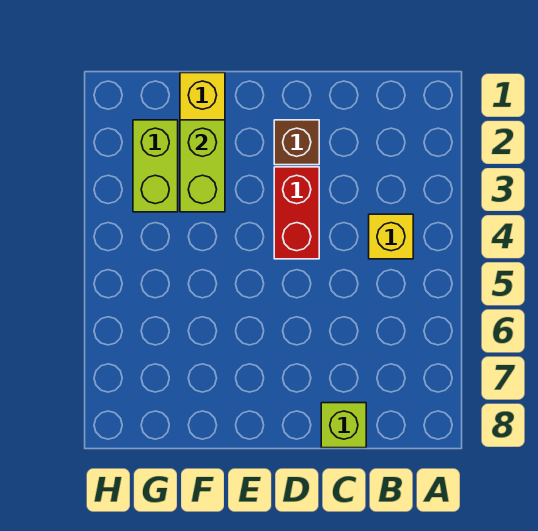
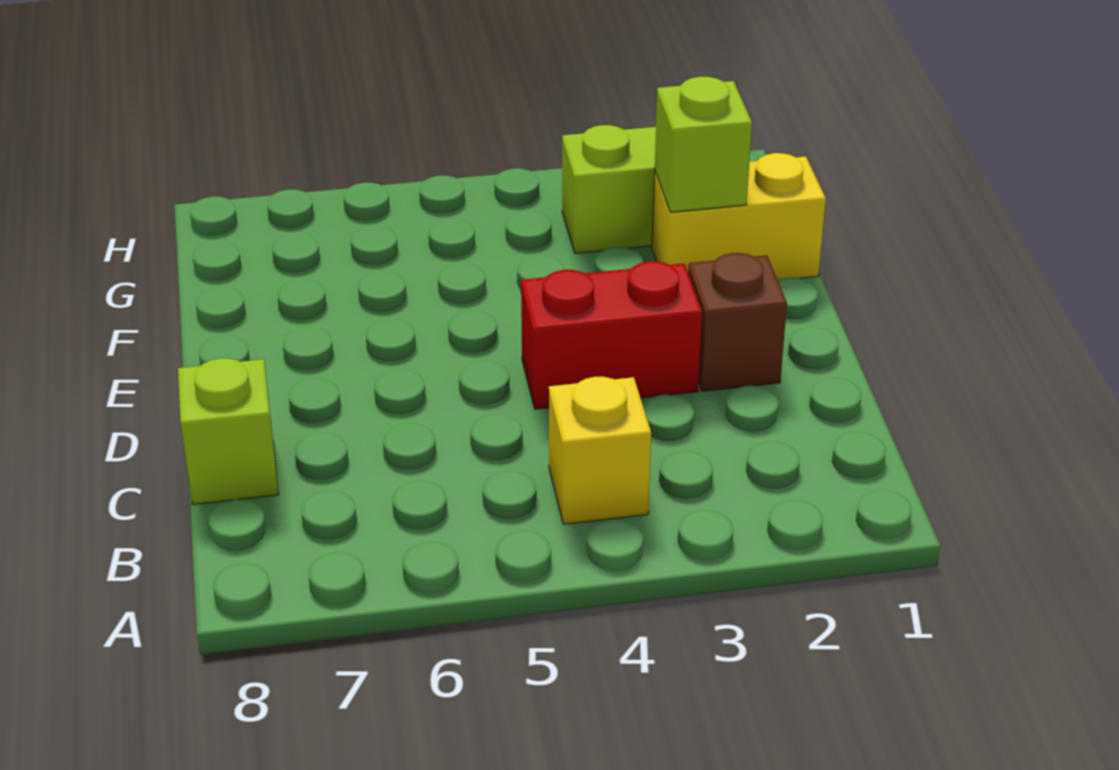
lime brick F2:F3 level 2 -> lime brick F2 level 2

